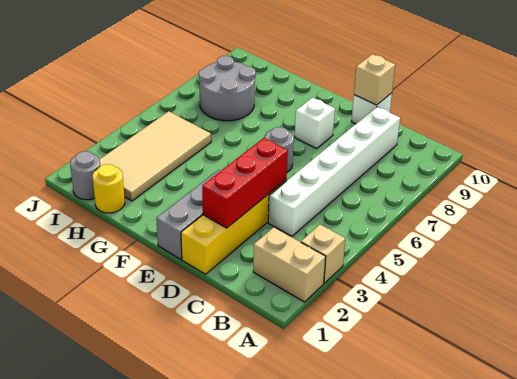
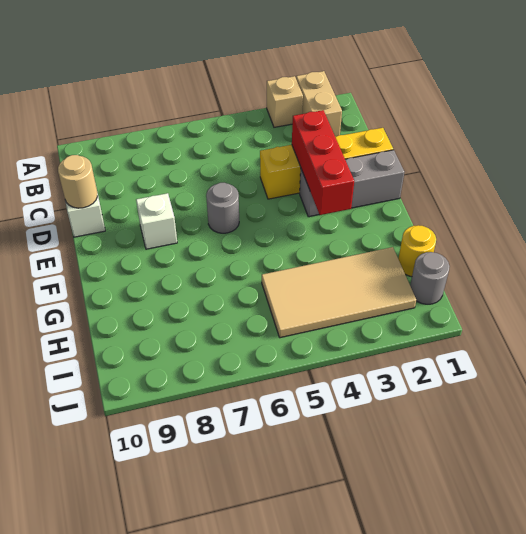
white brick C4:C9 level 1 -> none
red brick D2:D4 level 2 -> red brick D3:F3 level 2
tan brick D10 level 2 -> tan round brick D10 level 2
grey round brick H7:I8 level 1 -> none

